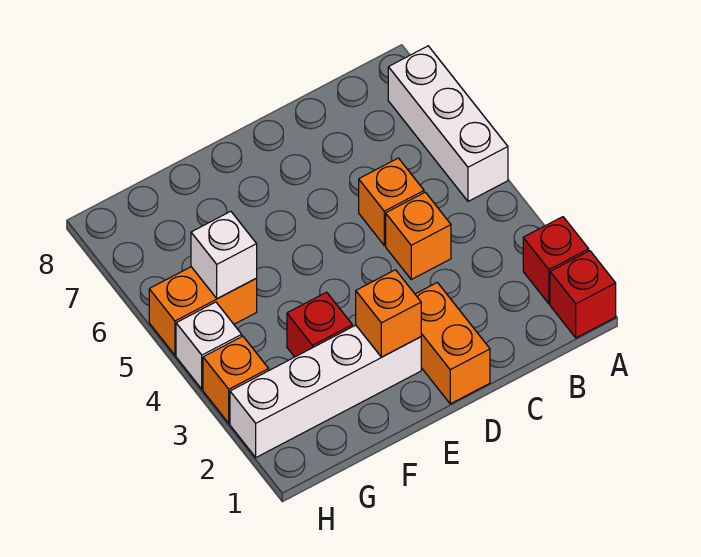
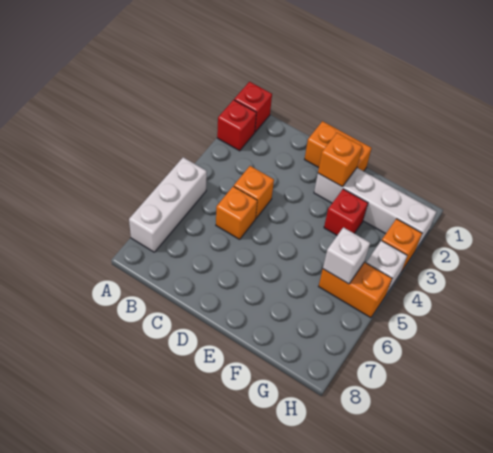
orange brick D1:D2 level 1 -> orange brick D1:E1 level 1

